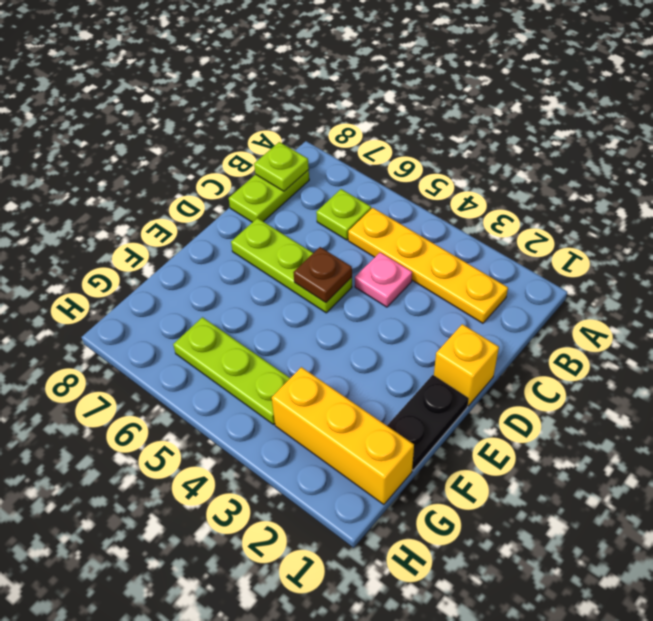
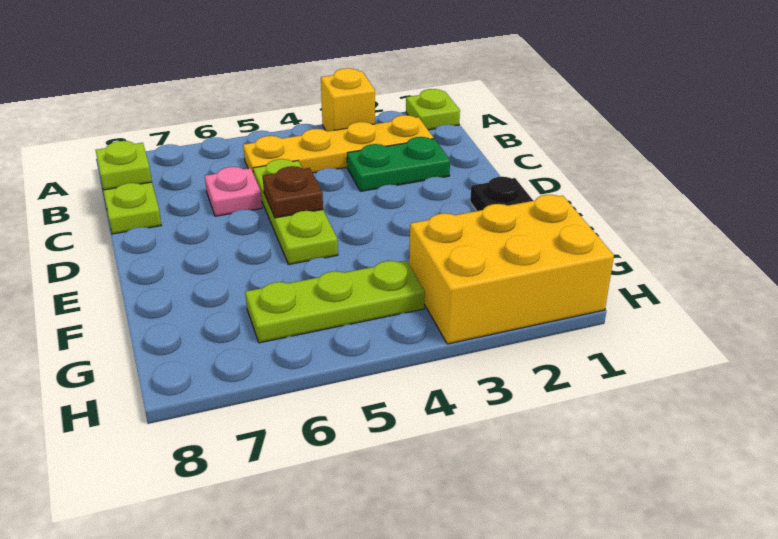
lime plate B6 level 1 -> lime plate A1 level 1
none -> green plate C2:C3 level 1
pink plate C4 level 1 -> pink plate C6 level 1
yellow brick D1 level 1 -> yellow brick A3 level 1
lime plate D5:D7 level 1 -> lime plate C5:E5 level 1
yellow brick G1:G3 level 1 -> yellow brick G1:H3 level 1

